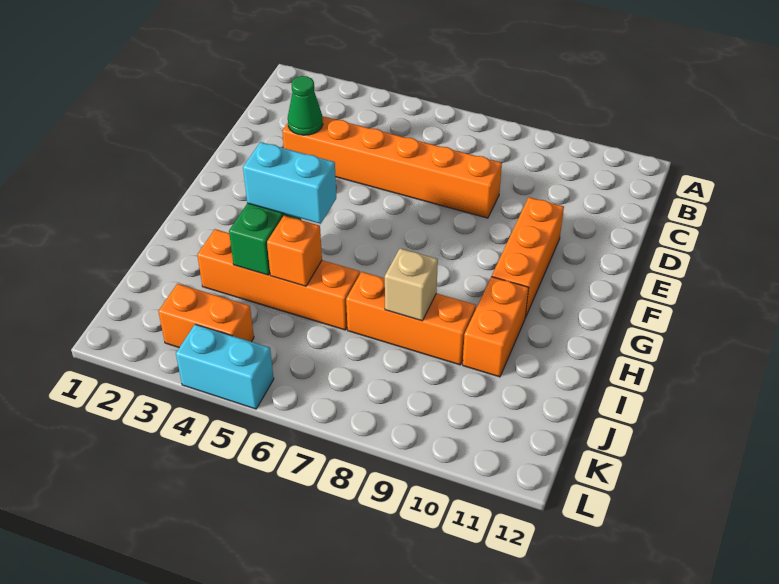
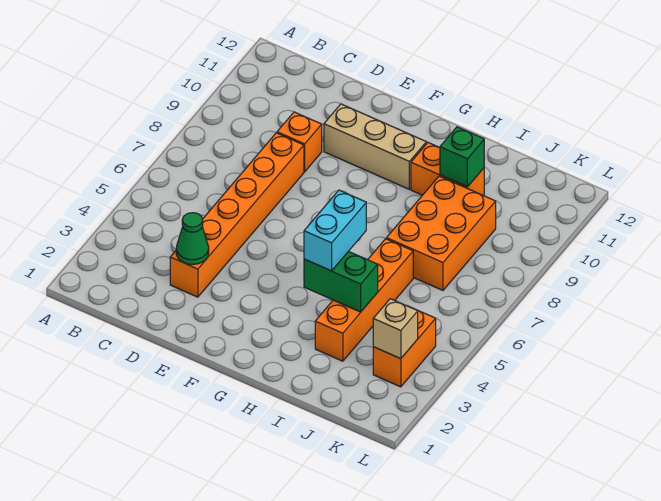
orange brick E10:G10 level 1 -> tan brick E10:G10 level 1
orange brick I5 level 2 -> orange brick D9 level 1
orange brick I7:I9 level 1 -> orange brick I7:J9 level 1
tan brick I8 level 2 -> tan brick K3 level 2
none -> green brick I10 level 2
cyan brick L4:L5 level 1 -> none

